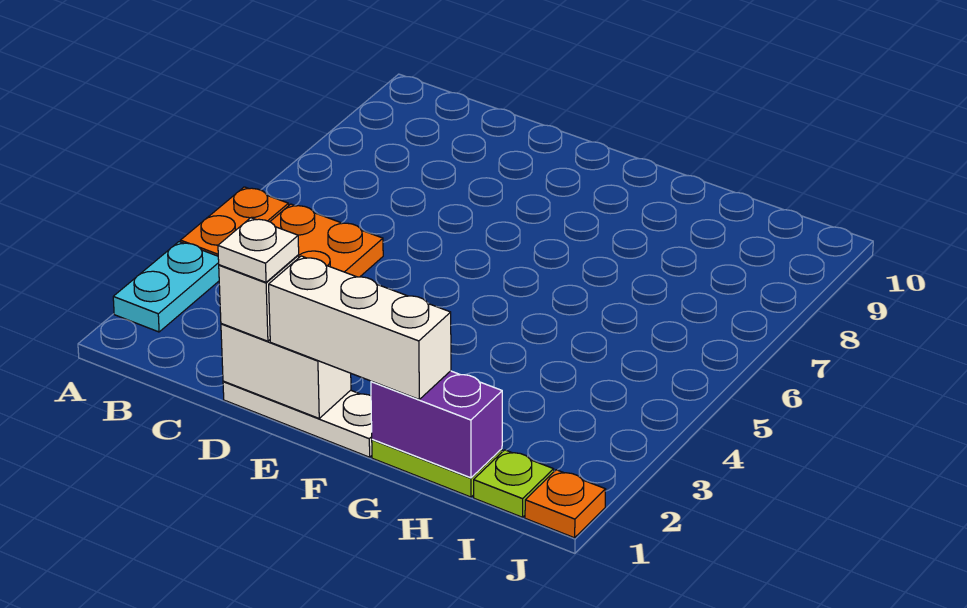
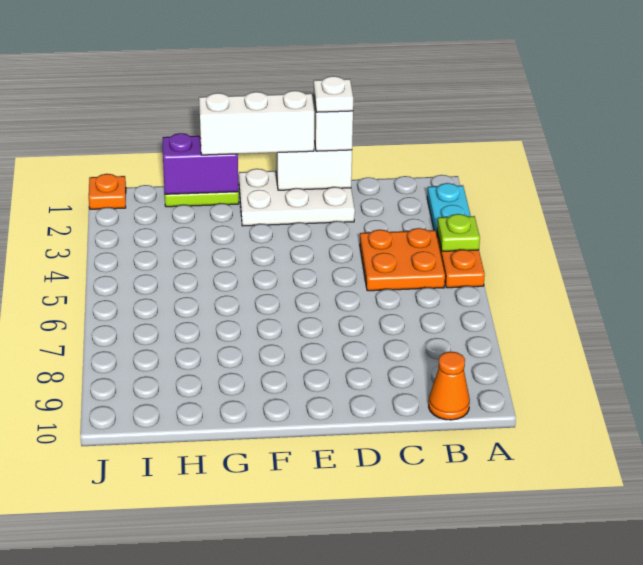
none -> orange cone B10 level 1
white plate D1:F1 level 1 -> white plate D1:F2 level 1
lime plate I1 level 1 -> lime plate A4 level 2

